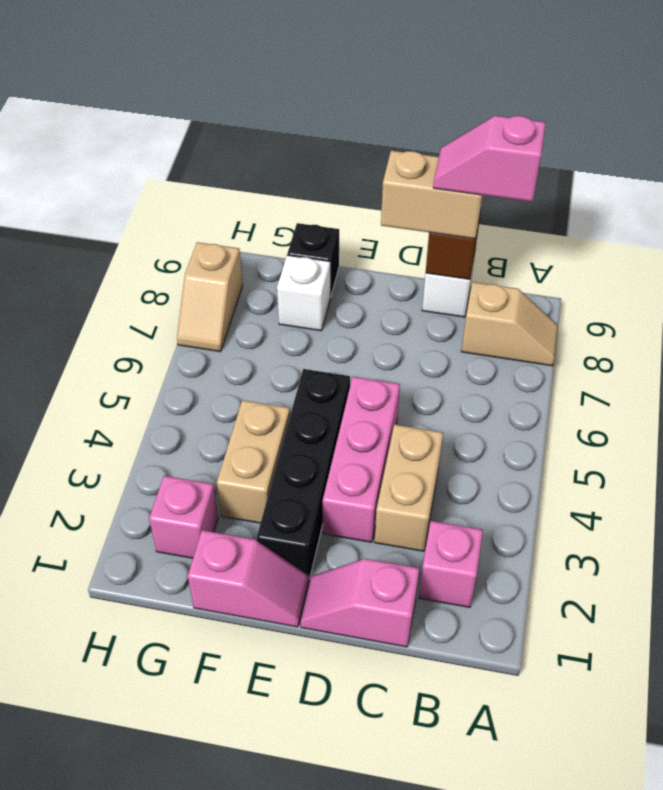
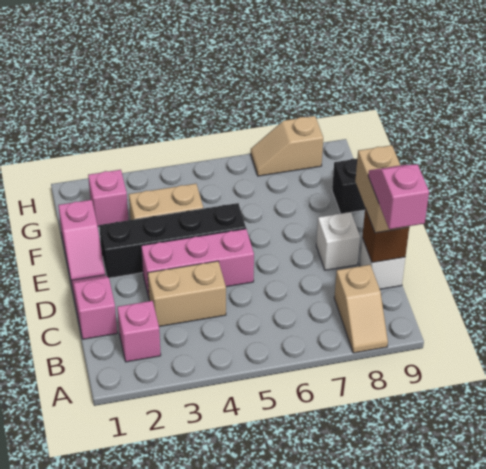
white brick F8 level 1 -> white brick D8 level 1

